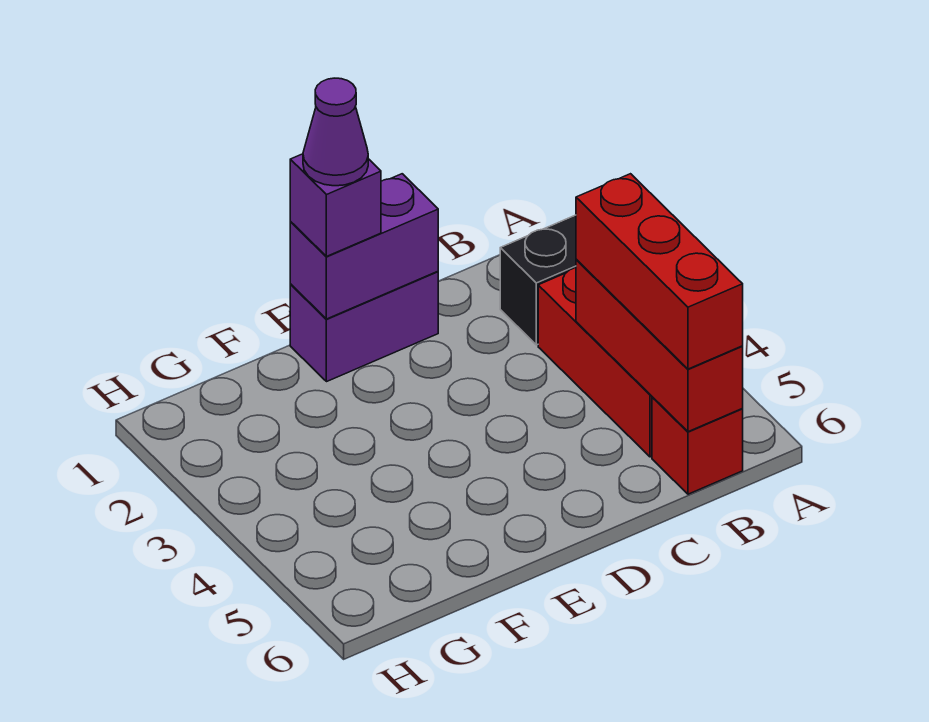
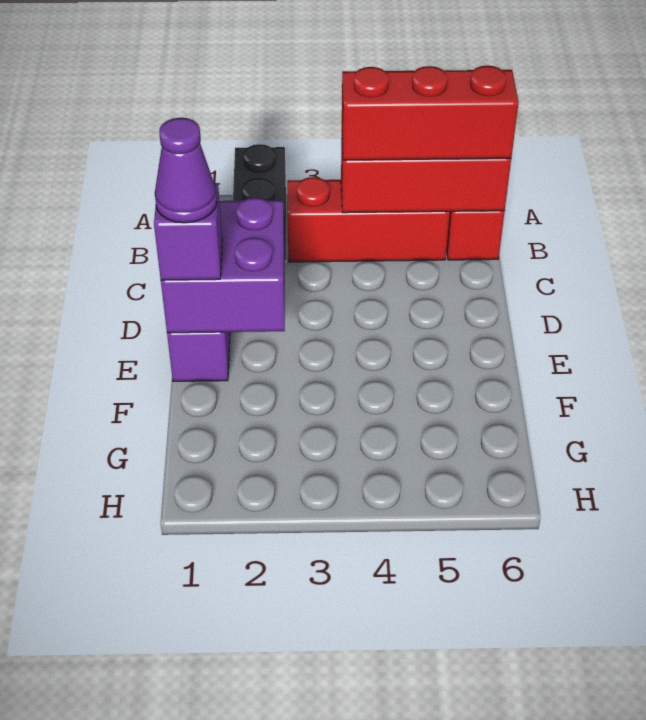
purple brick D1:E1 level 2 -> purple brick D1:E2 level 2

